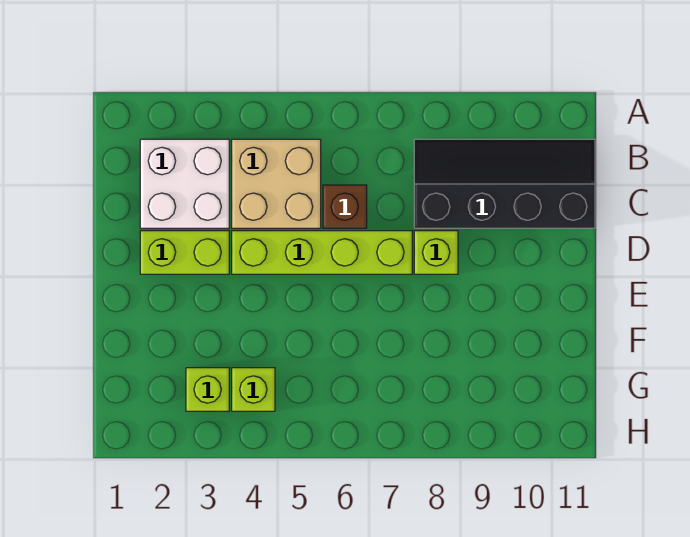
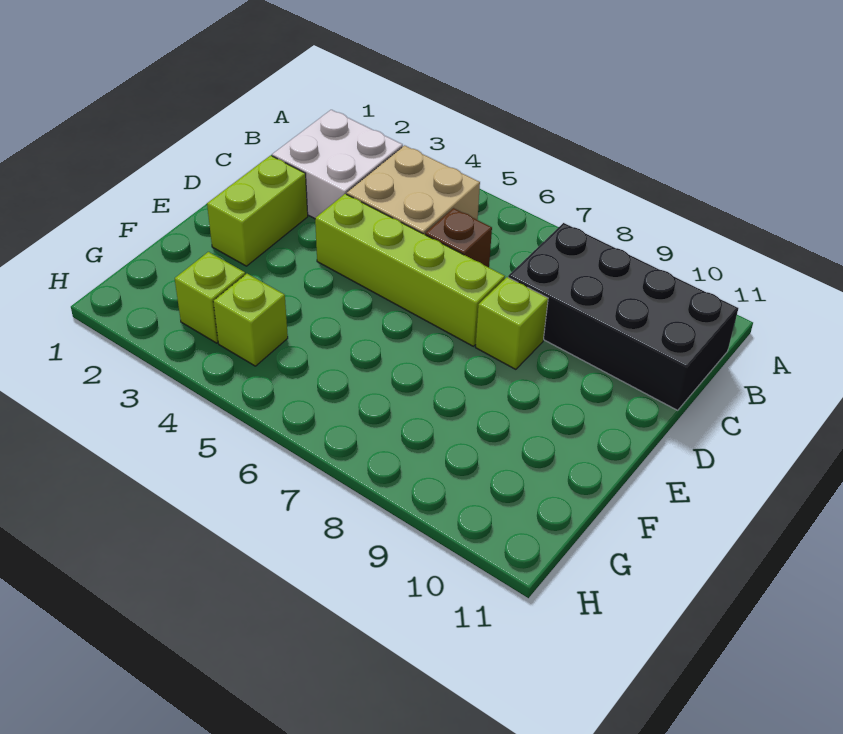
black slope B8:C11 level 1 top C -> black brick B8:C11 level 1
lime brick D2:D3 level 1 -> lime brick D2:E2 level 1

